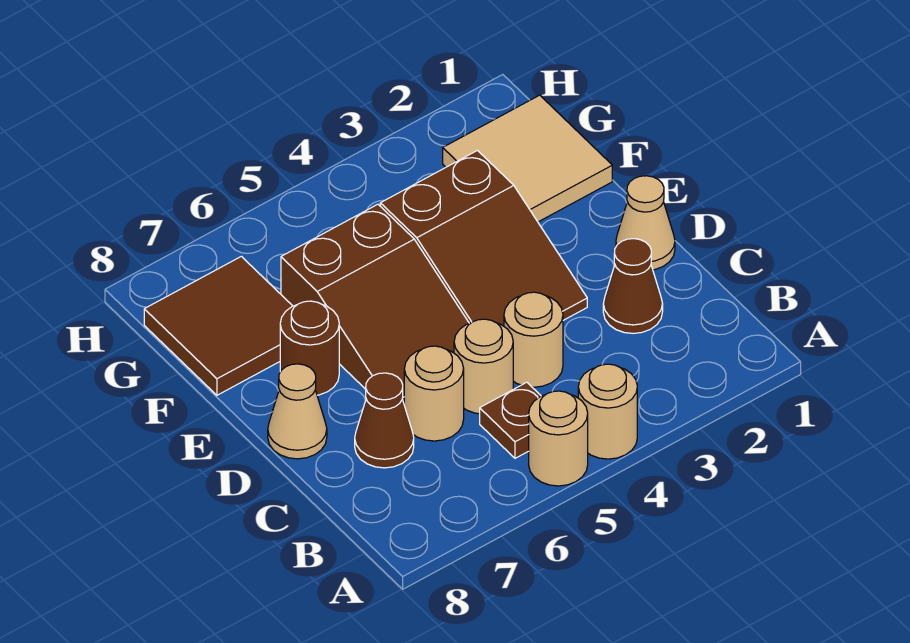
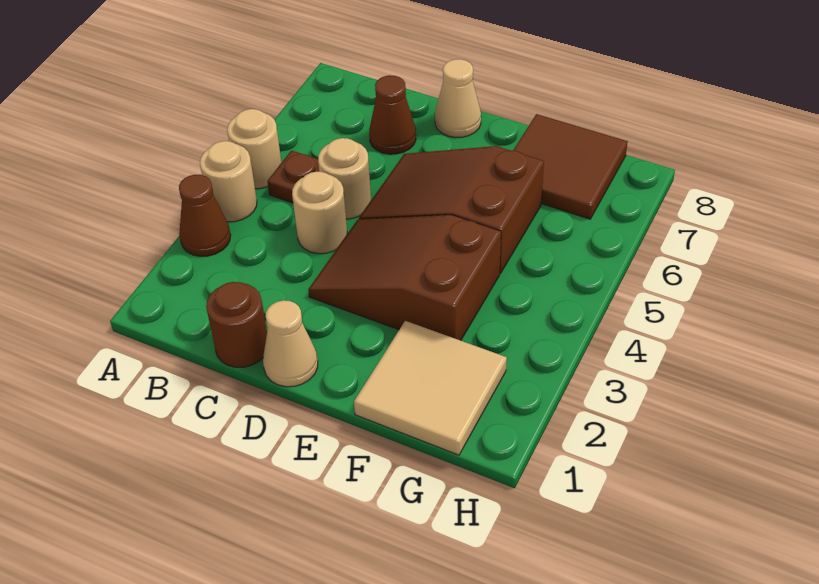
brown cone C2 level 1 -> brown cone A3 level 1
tan round brick C6 level 1 -> none
brown round brick E7 level 1 -> brown round brick C1 level 1

